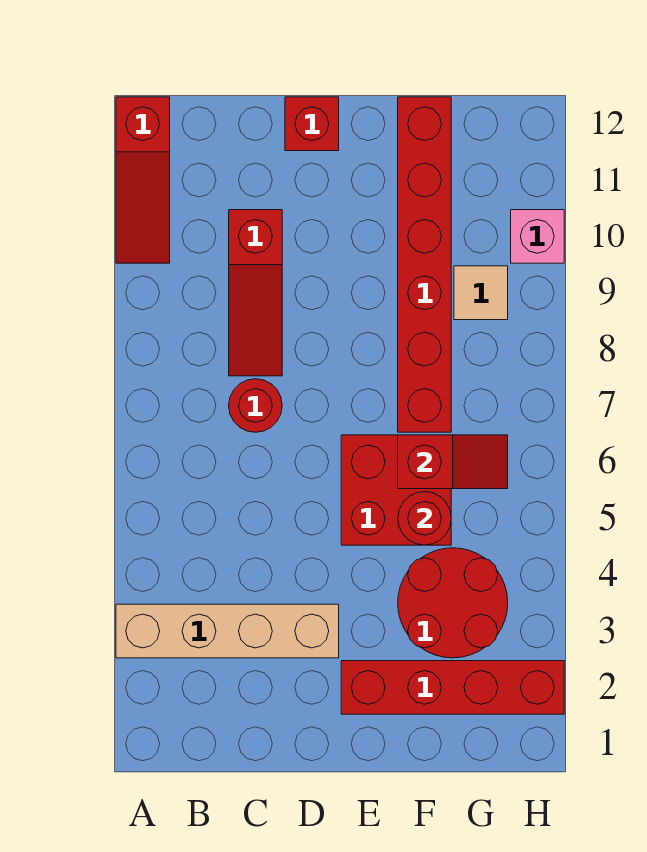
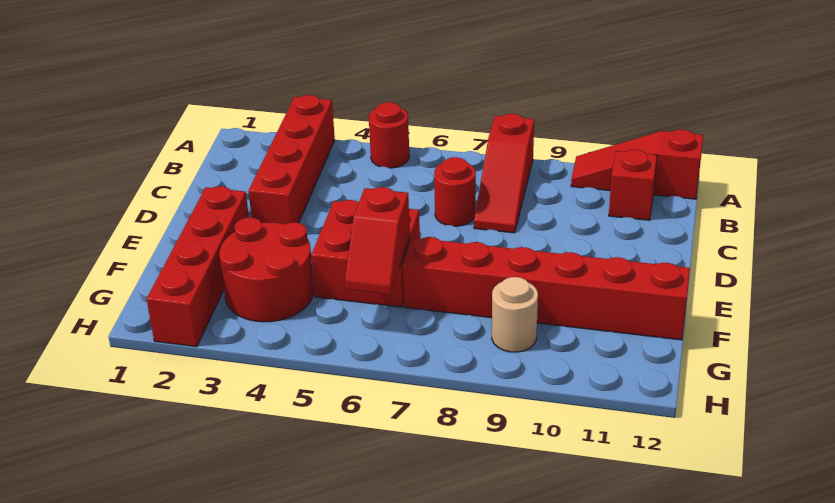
tan brick A3:D3 level 1 -> red brick A3:D3 level 1
red slope C8:C10 level 1 top 10 -> red slope A8:C8 level 1 top A
red brick D12 level 1 -> red brick B11 level 1
red round brick F5 level 2 -> red round brick A5 level 1
tan tile G9 level 1 -> tan round brick G9 level 1
pink brick H10 level 1 -> none

